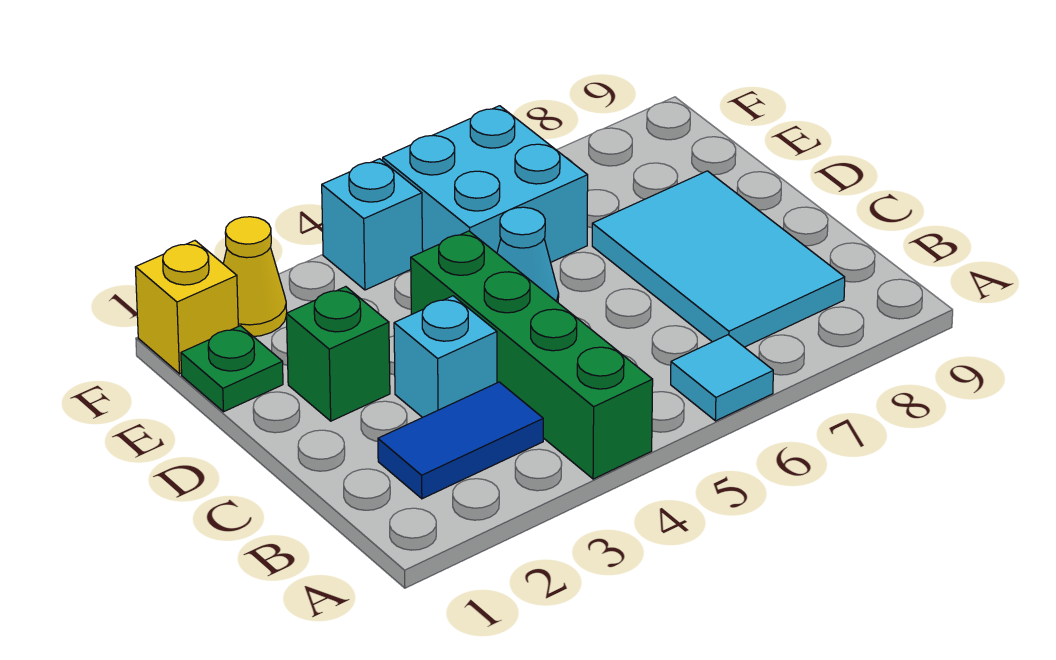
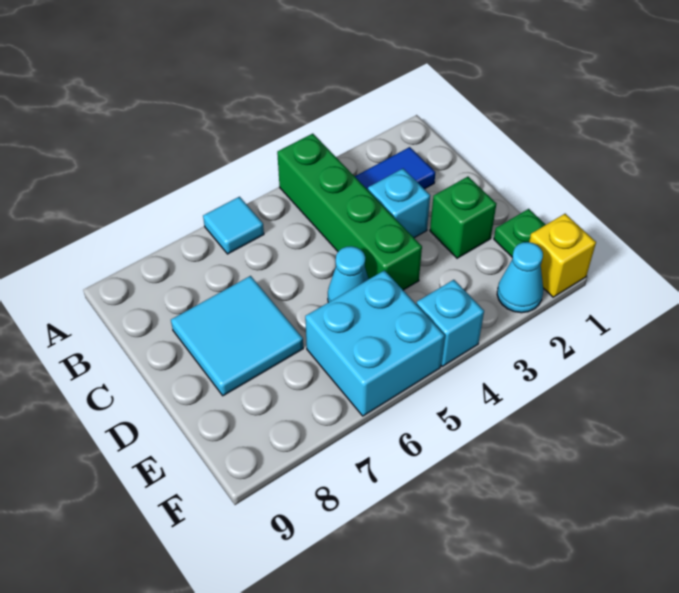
cyan tile B7:D8 level 1 -> cyan tile C7:D8 level 1
yellow cone F2 level 1 -> cyan cone F2 level 1

